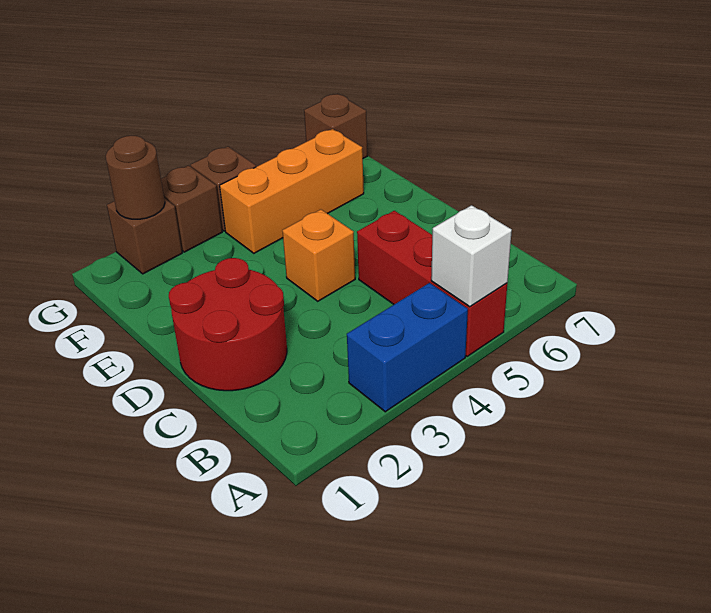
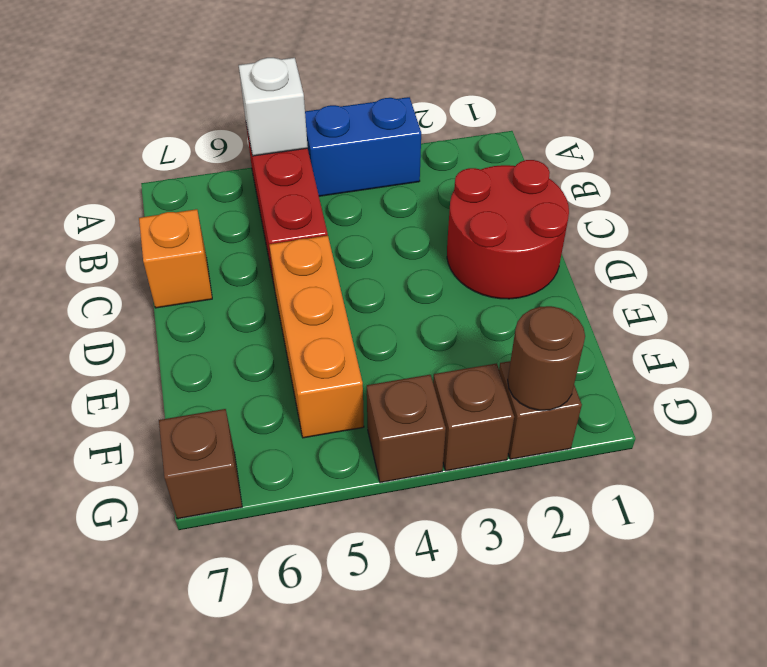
orange brick D4 level 1 -> orange brick C7 level 1
orange brick F4:F6 level 1 -> orange brick D5:F5 level 1

